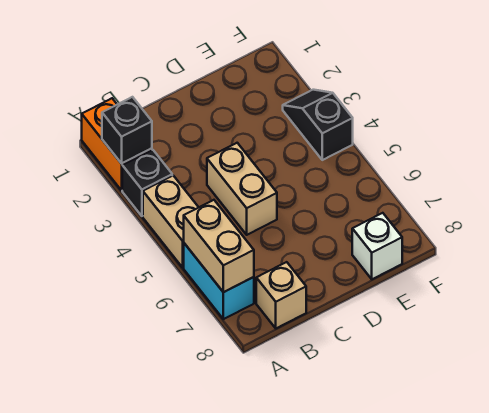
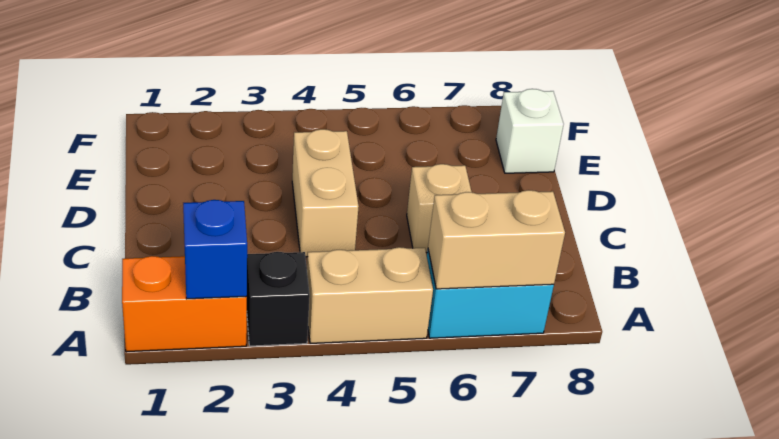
black brick A2 level 2 -> blue brick A2 level 2
tan brick B8 level 1 -> tan brick C6 level 1
tan brick C4:C5 level 1 -> tan brick C4:D4 level 1
black slope F3:F4 level 1 top 4 -> none

